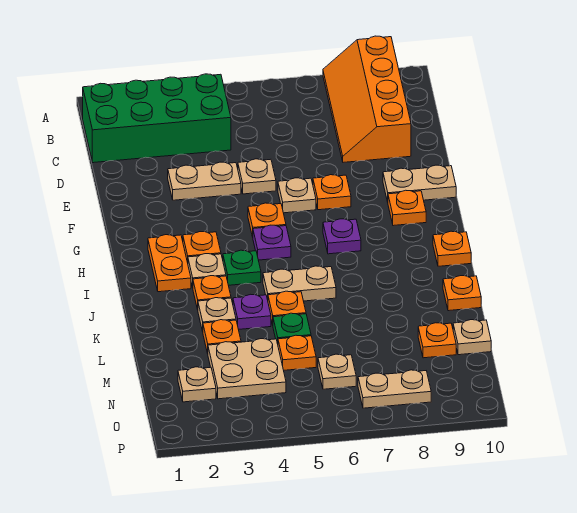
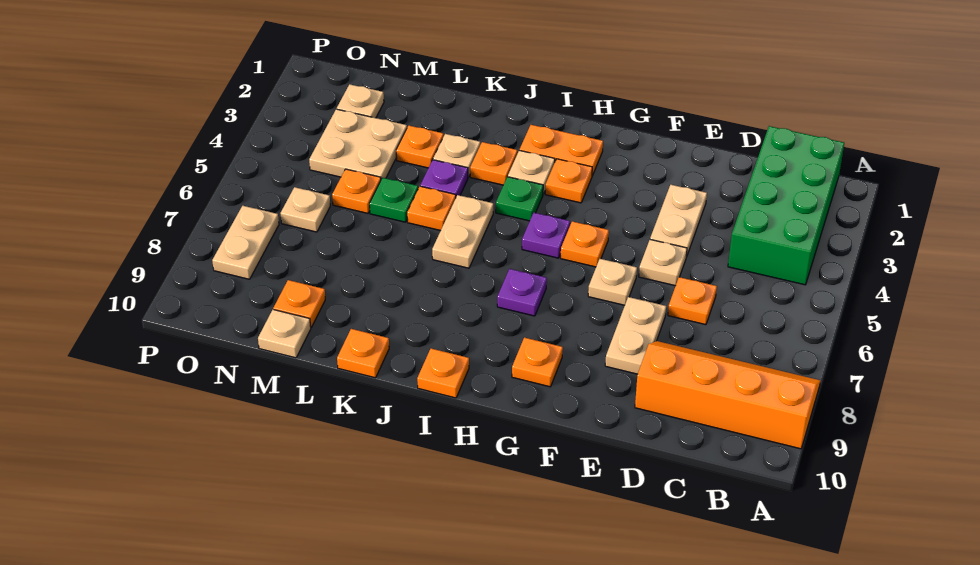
orange plate F7 level 1 -> orange plate D6 level 1
tan plate F9:F10 level 1 -> tan plate E7:E8 level 1

